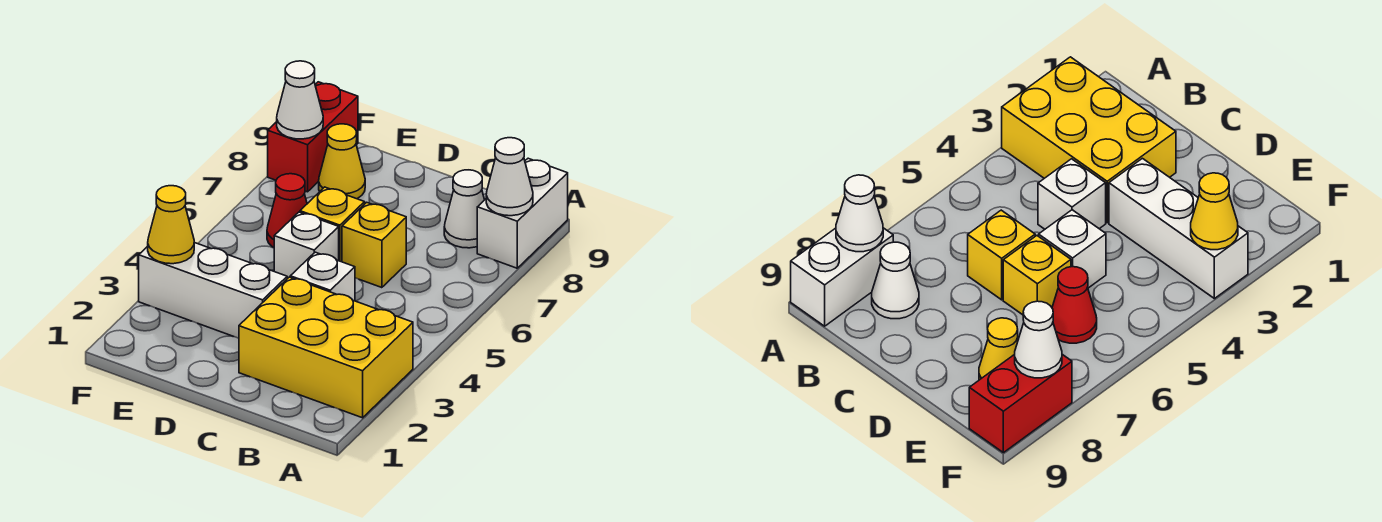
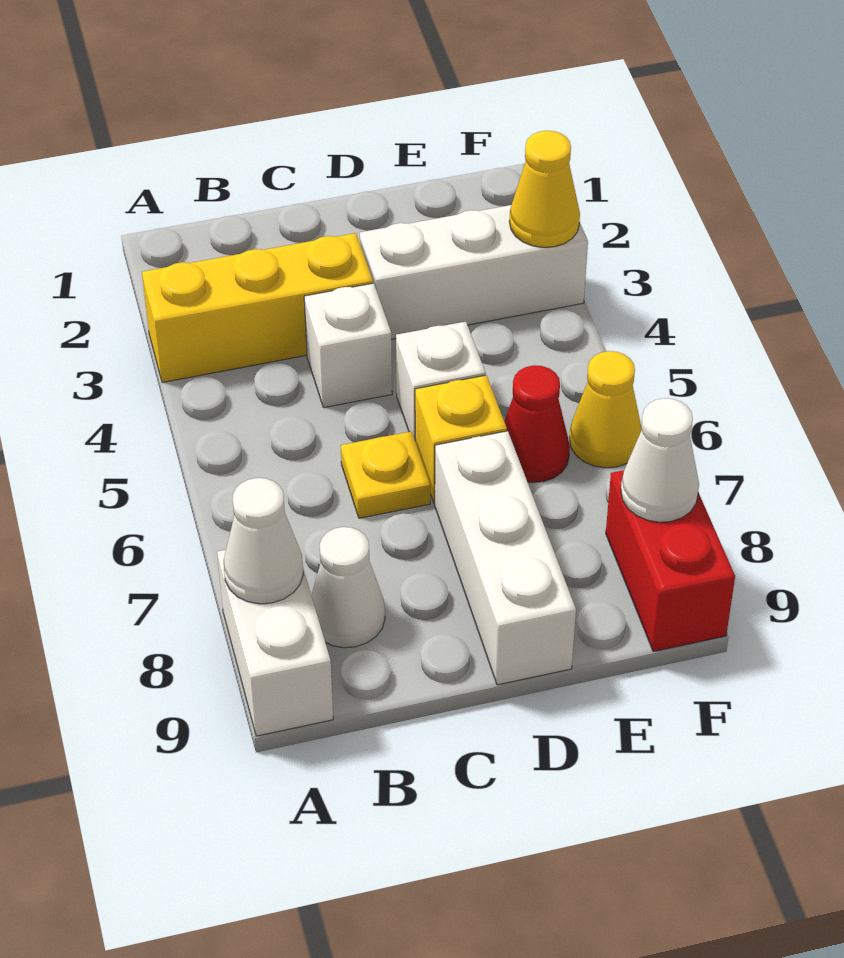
yellow brick A2:C3 level 1 -> yellow brick A3:C3 level 1
yellow brick C6 level 1 -> yellow plate C6 level 1
none -> white brick D7:D9 level 1
yellow cone E8 level 1 -> yellow cone F6 level 1

